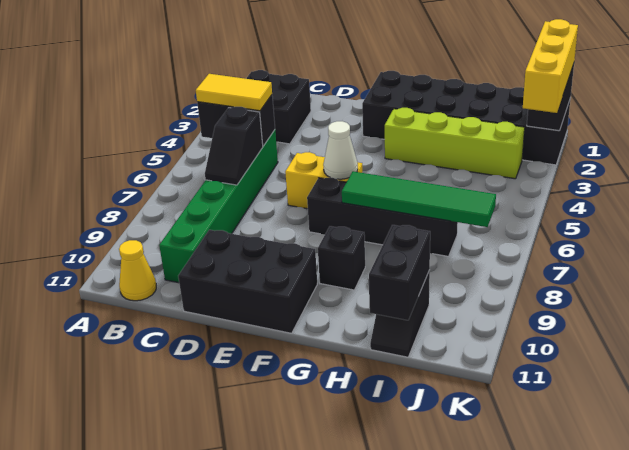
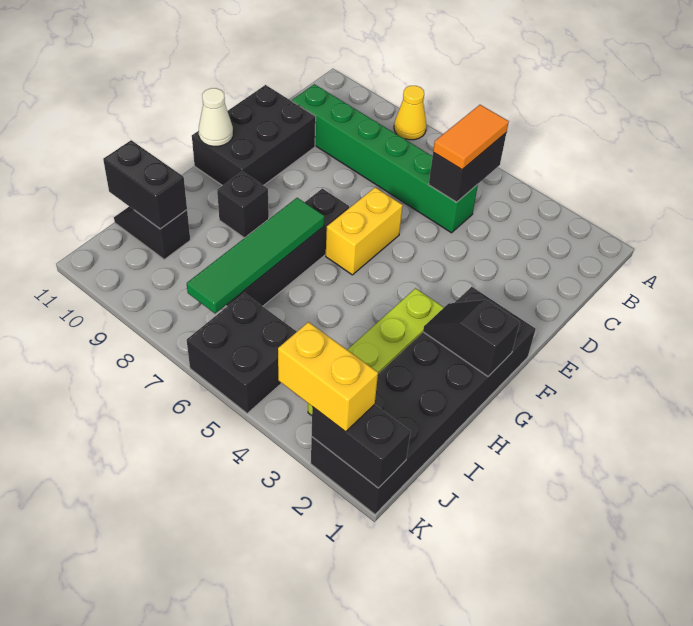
black brick B2:C3 level 1 -> black brick J5:K6 level 1
yellow tile B5:C5 level 3 -> orange tile B5:C5 level 3
yellow cone B11 level 1 -> yellow cone A8 level 1
black slope C6:C7 level 2 top 6 -> black slope G1:G2 level 2 top 1
white cone F6 level 2 -> white cone F11 level 2
yellow brick K1:K3 level 3 -> yellow brick K2:K3 level 3

